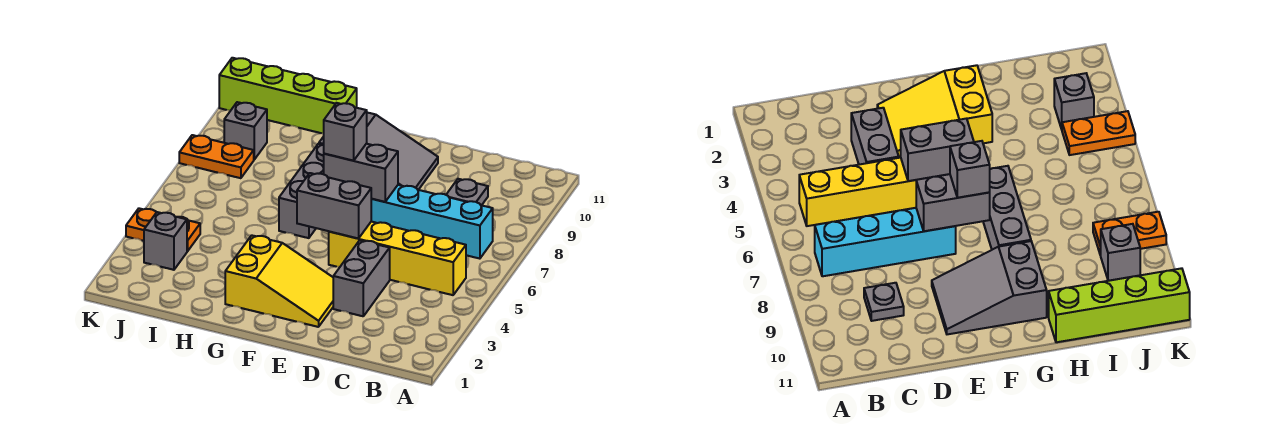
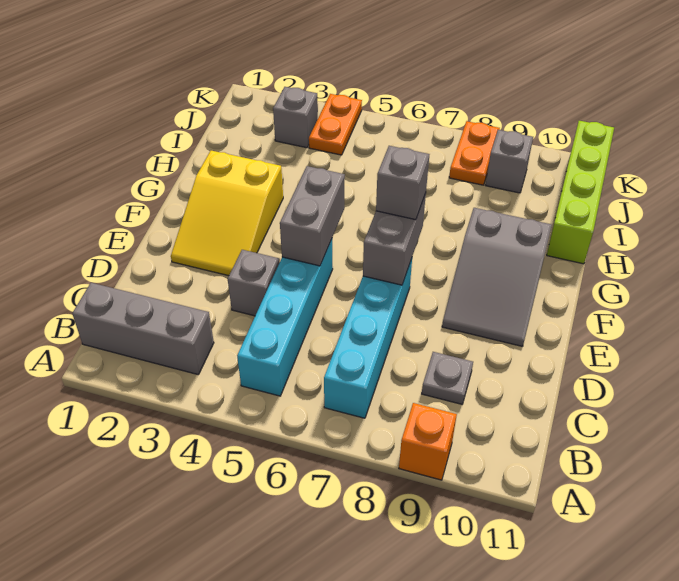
none -> orange brick A9 level 1
yellow brick B5:E5 level 1 -> cyan brick B5:E5 level 1
grey brick D3:D4 level 1 -> grey brick D4 level 1
grey brick G6:G8 level 1 -> grey brick B1:B3 level 1

